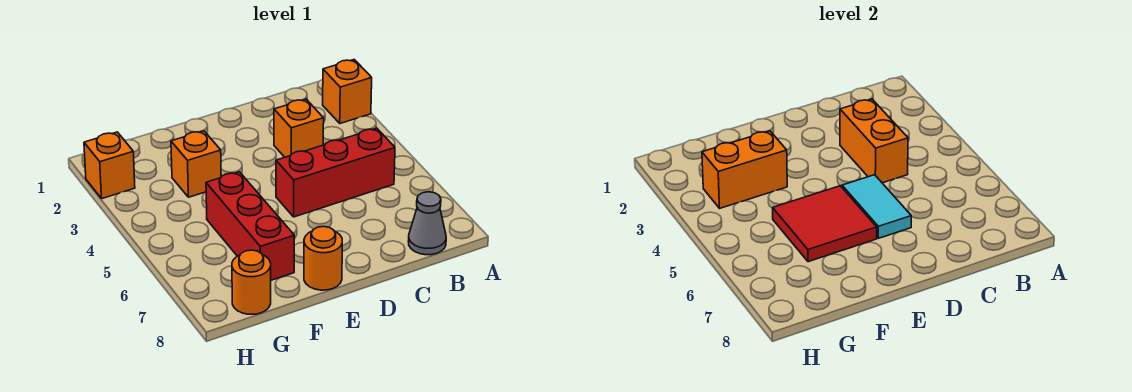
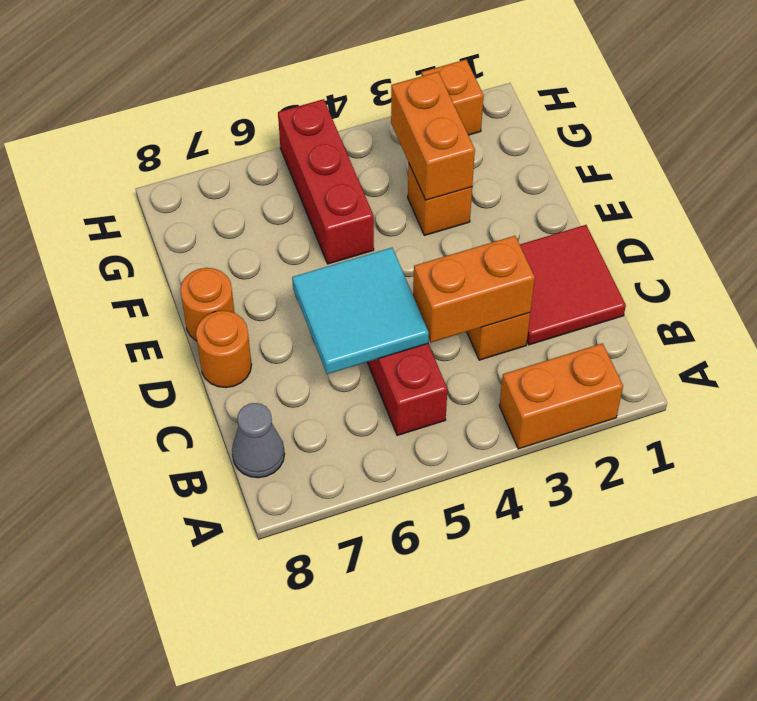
orange brick A2 level 1 -> orange brick A2:A3 level 1
cyan tile D5:D6 level 2 -> cyan tile C5:D6 level 2
red tile E5:F6 level 2 -> red tile C1:D2 level 1
red brick F5:F7 level 1 -> red brick F5:H5 level 1
orange round brick G8 level 1 -> orange round brick D8 level 1

